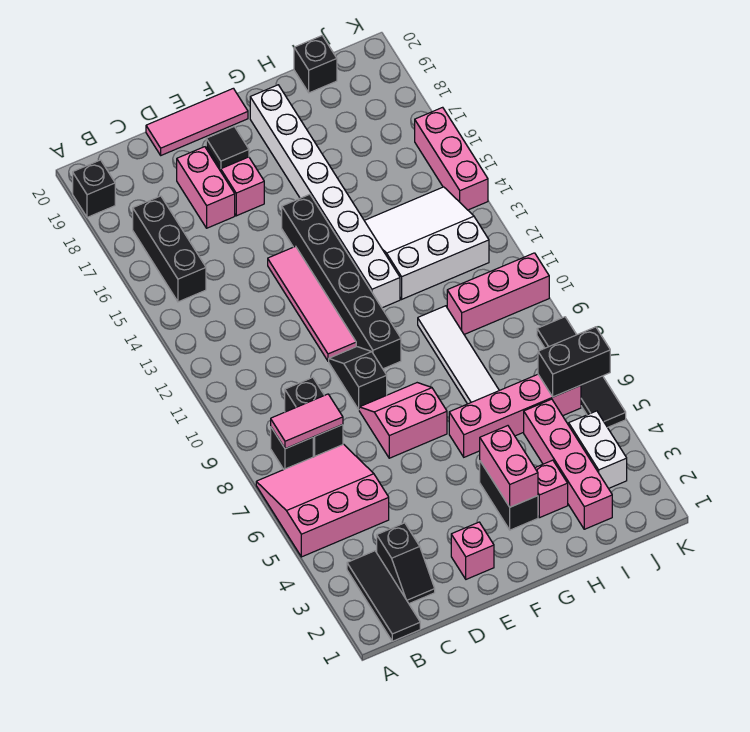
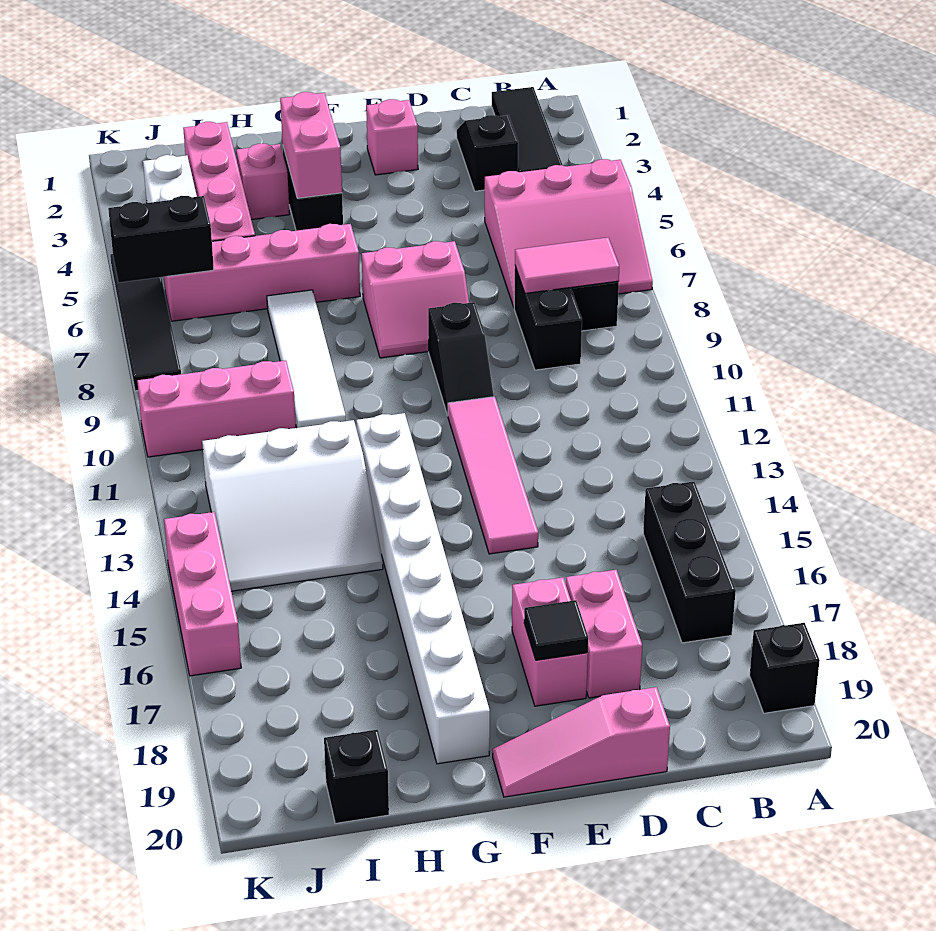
pink tile D20:F20 level 1 -> pink slope D20:F20 level 1 top D
black brick F10:F15 level 1 -> none

